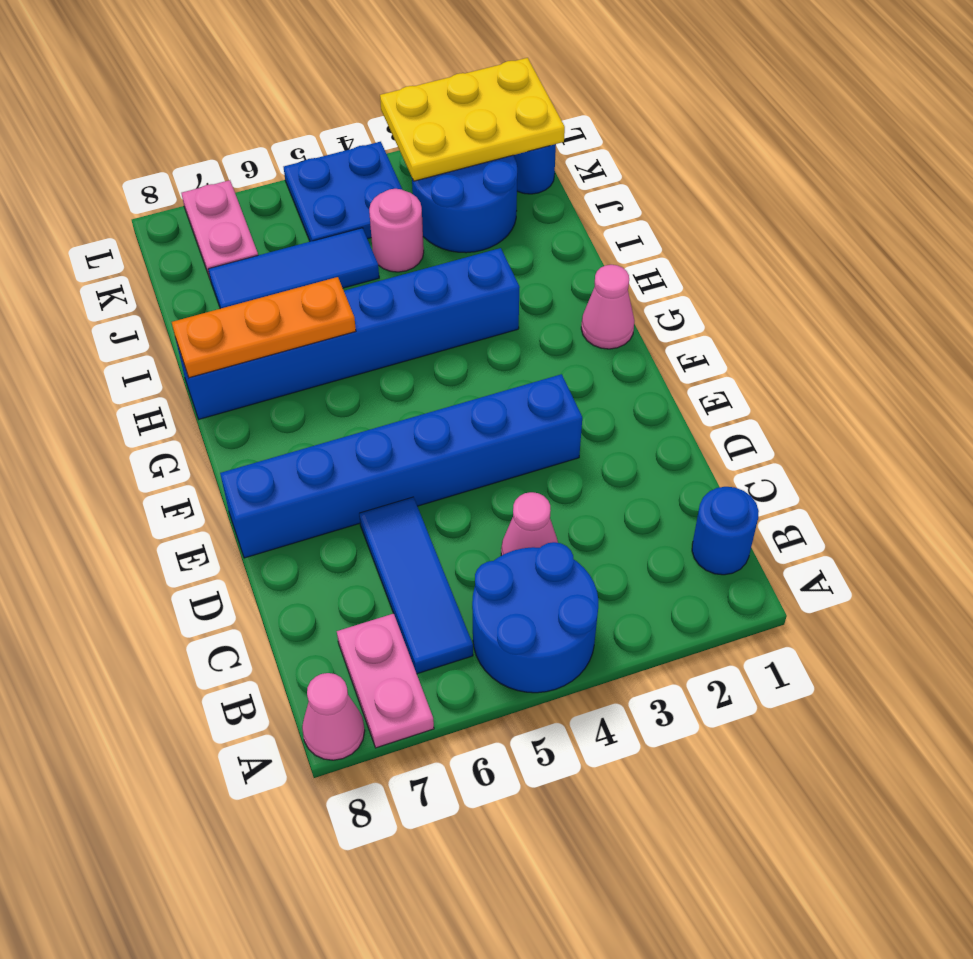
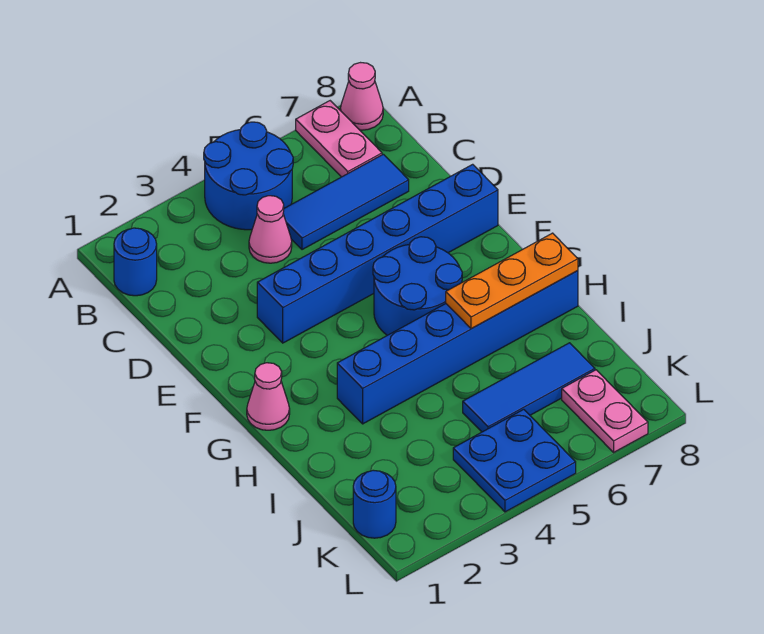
blue tile B6:D6 level 1 -> blue tile C5:C7 level 1
blue round brick J2:K3 level 1 -> blue round brick F5:G6 level 1
pink round brick J4 level 1 -> none
yellow plate K1:L3 level 2 -> none

